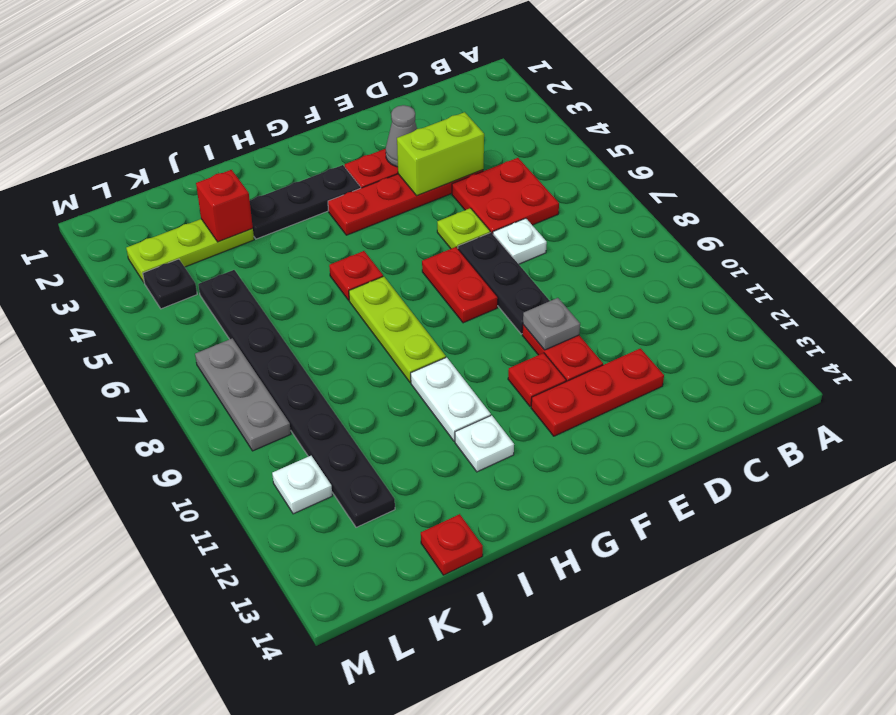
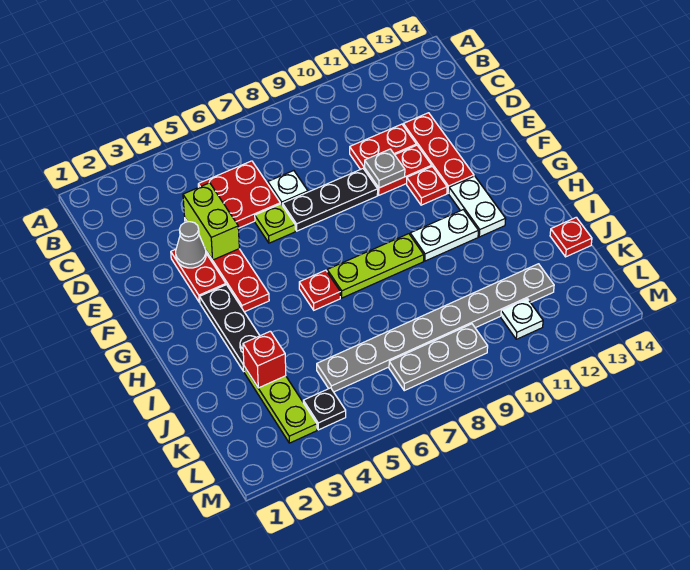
red plate F7:F8 level 1 -> red plate D10:D11 level 1
white plate H12 level 1 -> white plate G12:H12 level 1
black plate K5:K12 level 1 -> grey plate K5:K12 level 1

